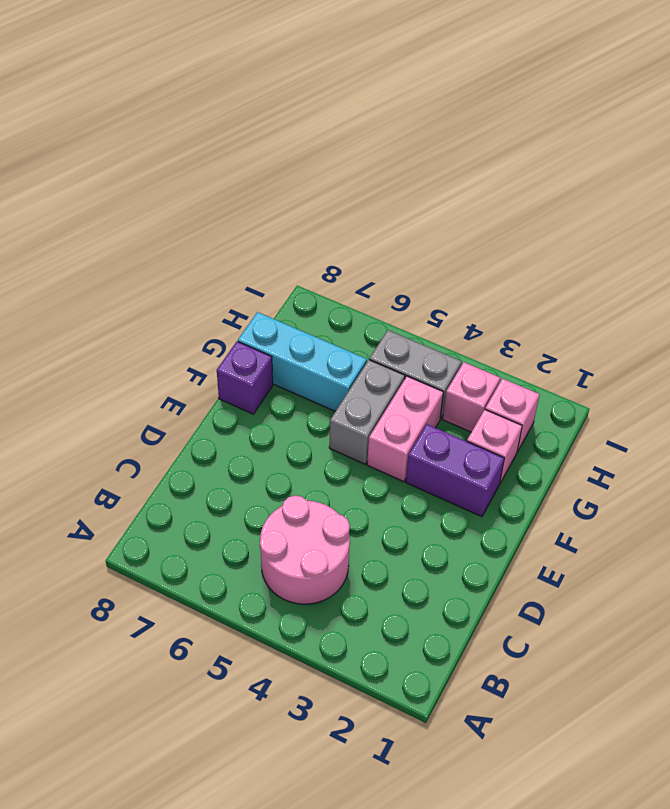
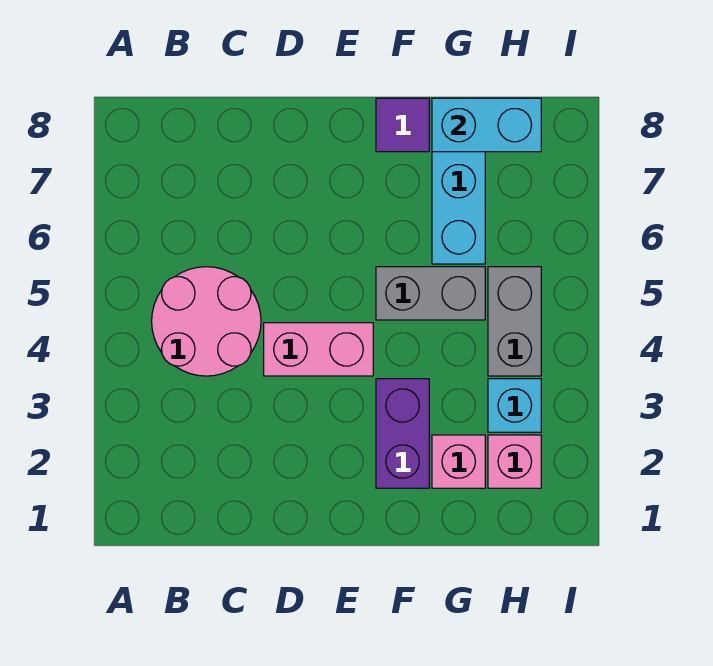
pink brick F4:G4 level 1 -> pink brick D4:E4 level 1
purple brick F8 level 1 -> purple tile F8 level 1
none -> cyan brick G8:H8 level 2
pink brick H3 level 1 -> cyan brick H3 level 1

